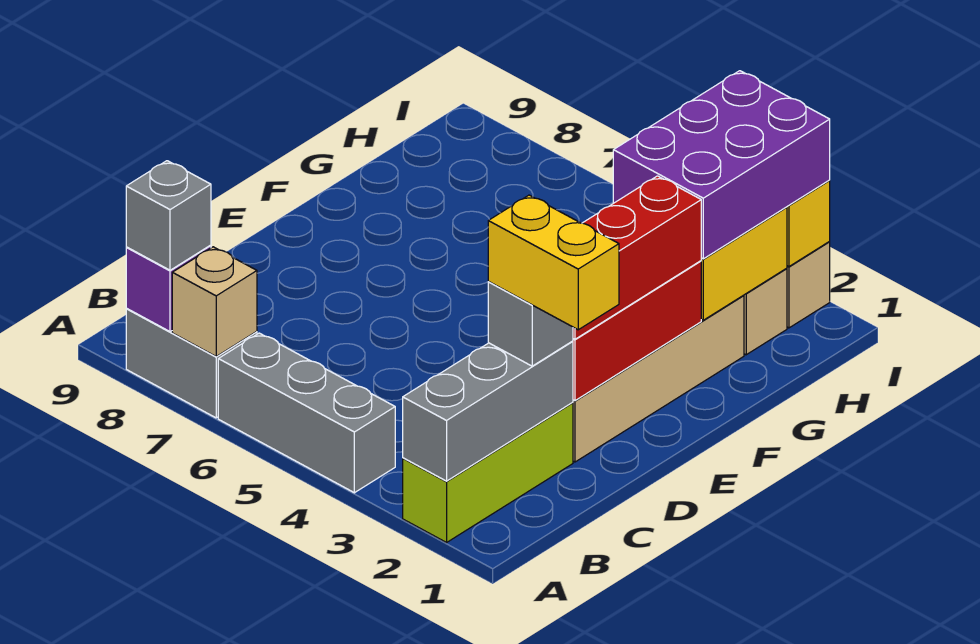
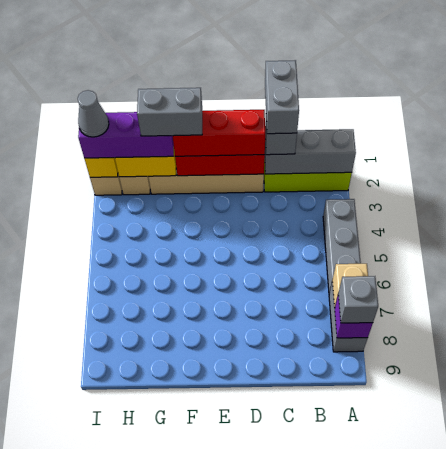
yellow brick C1:C2 level 4 -> grey brick C1:C2 level 4
none -> grey brick F2:G2 level 4
purple brick G2:I3 level 3 -> purple brick G2:I2 level 3
none -> grey cone I2 level 4

